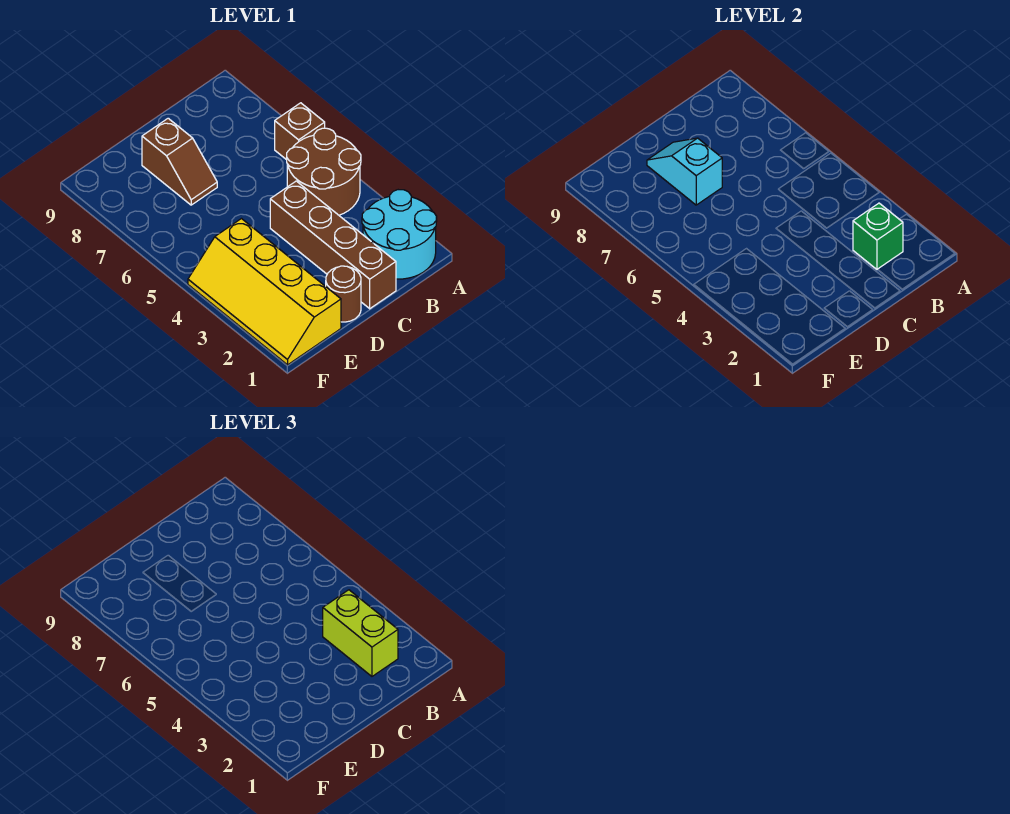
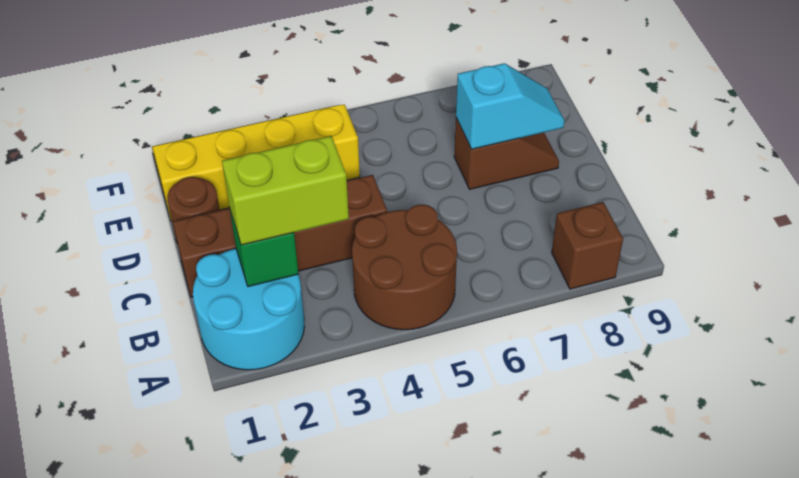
brown brick A6 level 1 -> brown brick A8 level 1
brown slope D7:D8 level 1 top 8 -> brown slope D7:D8 level 1 top 7

